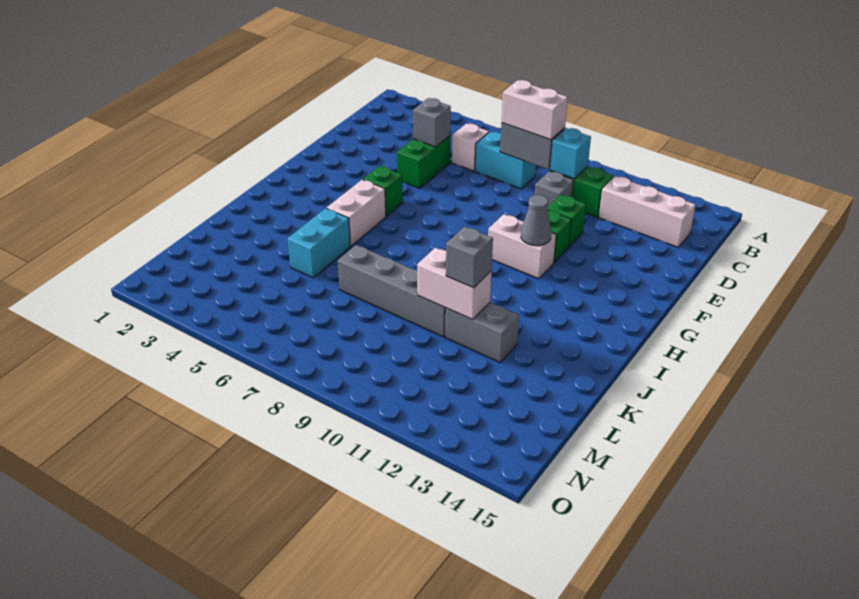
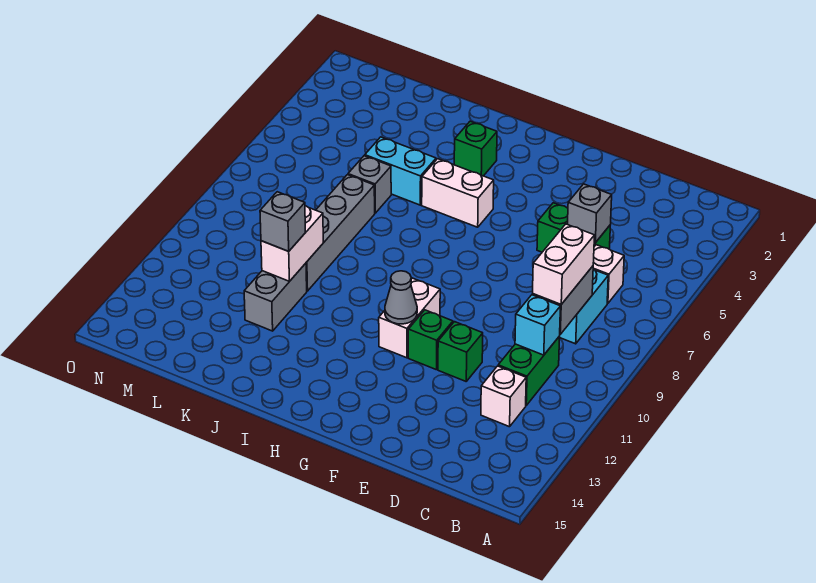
white brick C12:C14 level 1 -> white brick C12 level 1
grey brick D10 level 1 -> grey brick K6 level 1
green brick G5 level 1 -> green brick I3 level 1

